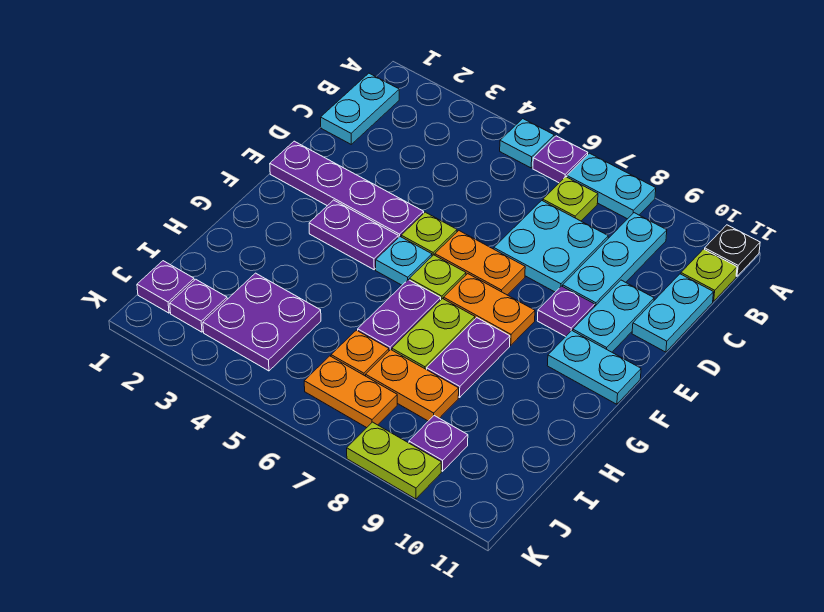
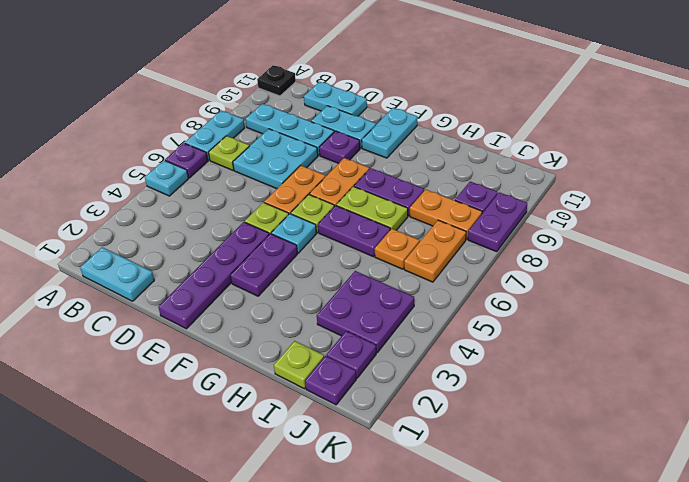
lime plate B11 level 1 -> lime plate I1 level 1
orange plate I7:I8 level 1 -> orange plate I8:J8 level 1
lime plate K8:K9 level 1 -> purple plate K8:K9 level 1

